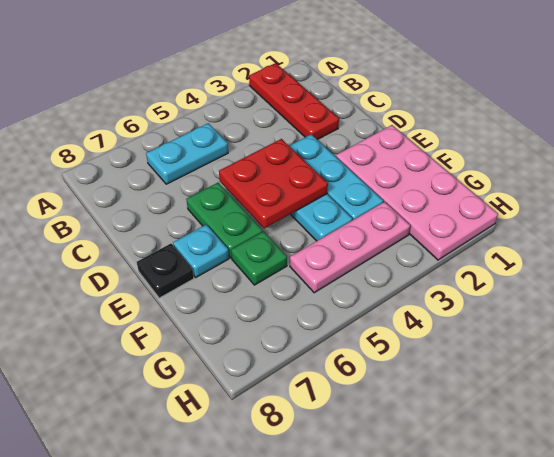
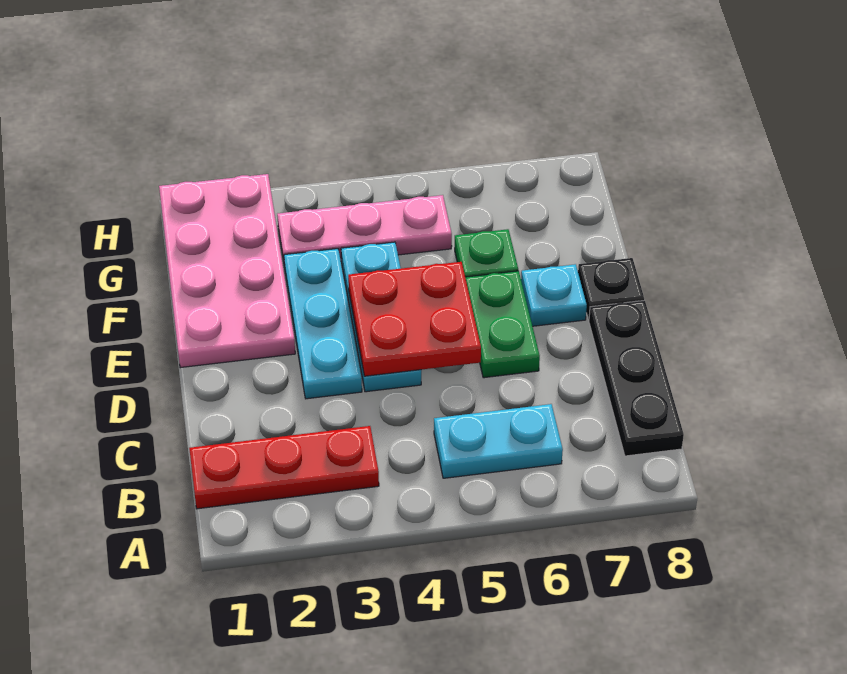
red plate A2:C2 level 1 -> red plate B1:B3 level 1
none -> black plate B8:D8 level 1

